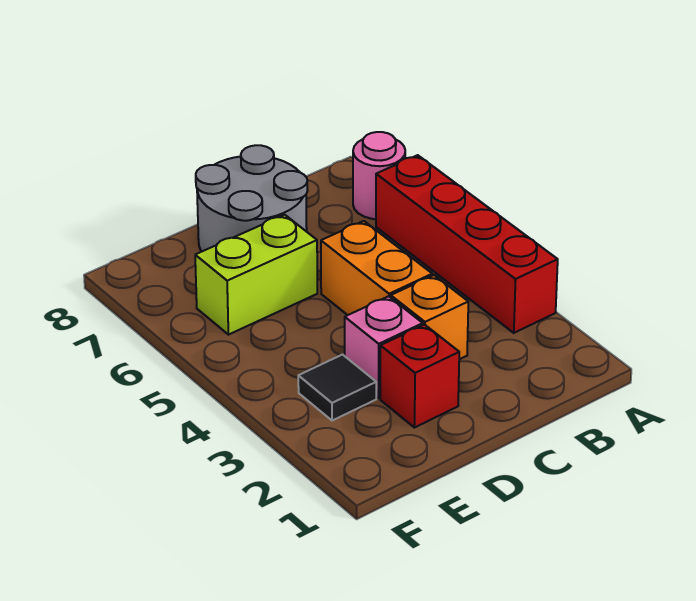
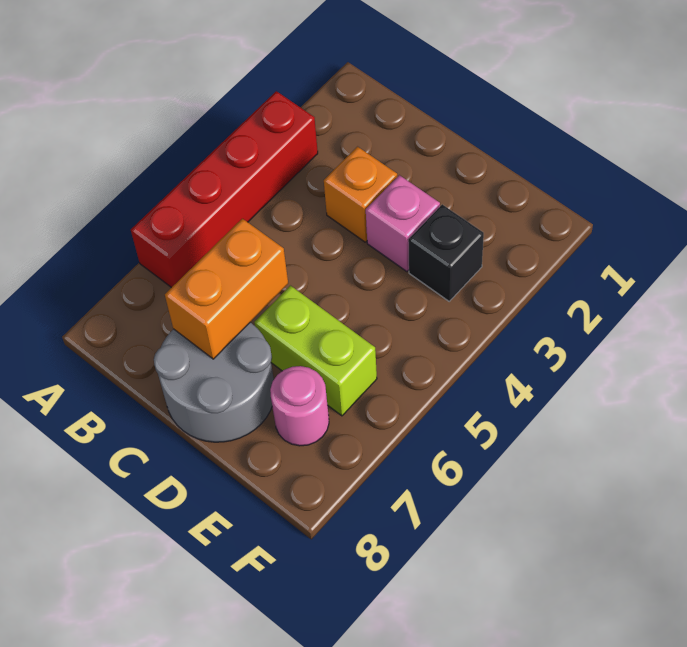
pink round brick A7 level 1 -> pink round brick E7 level 1
orange brick C4:C5 level 1 -> orange brick C6:C7 level 2
red brick D2 level 1 -> none
black tile E3 level 1 -> black brick E3 level 1

